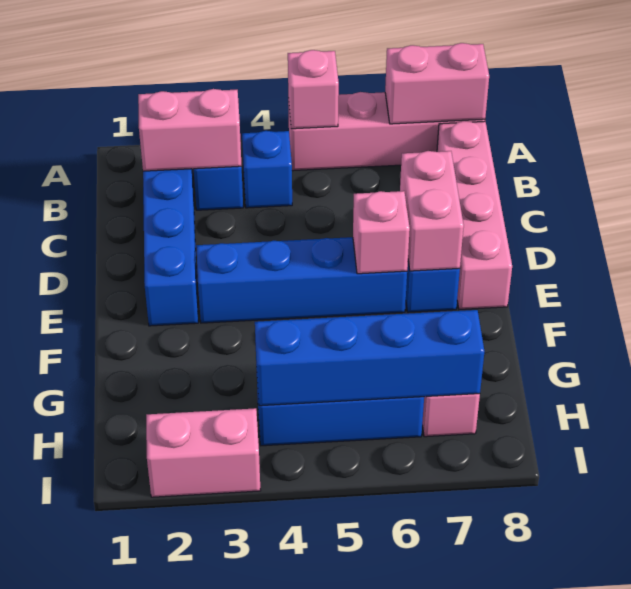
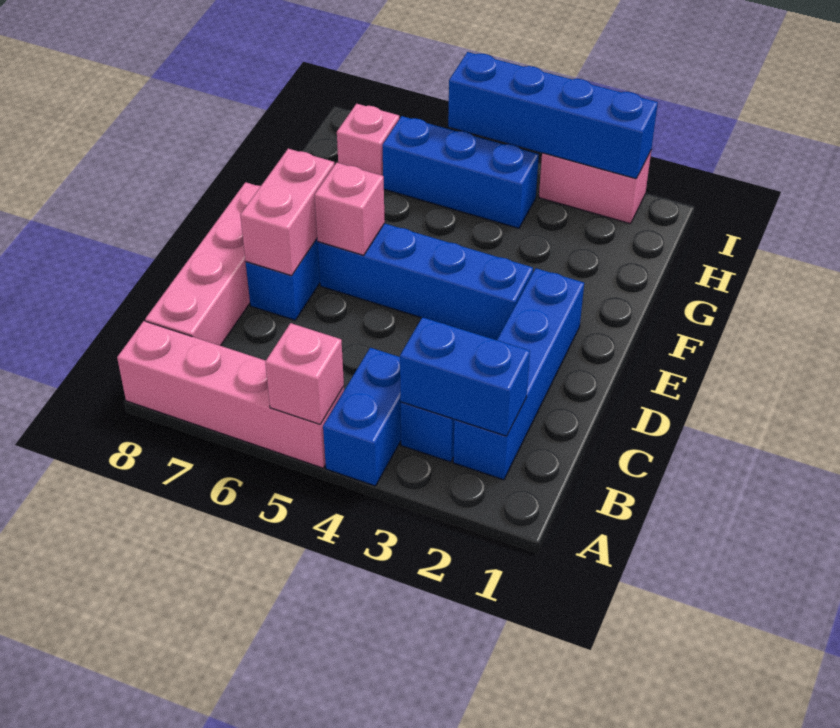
pink brick A7:A8 level 2 -> none
pink brick B2:B3 level 2 -> blue brick B2:B3 level 2
blue brick B4 level 1 -> blue brick A4:B4 level 1
blue brick H4:H7 level 2 -> blue brick I2:I5 level 2

